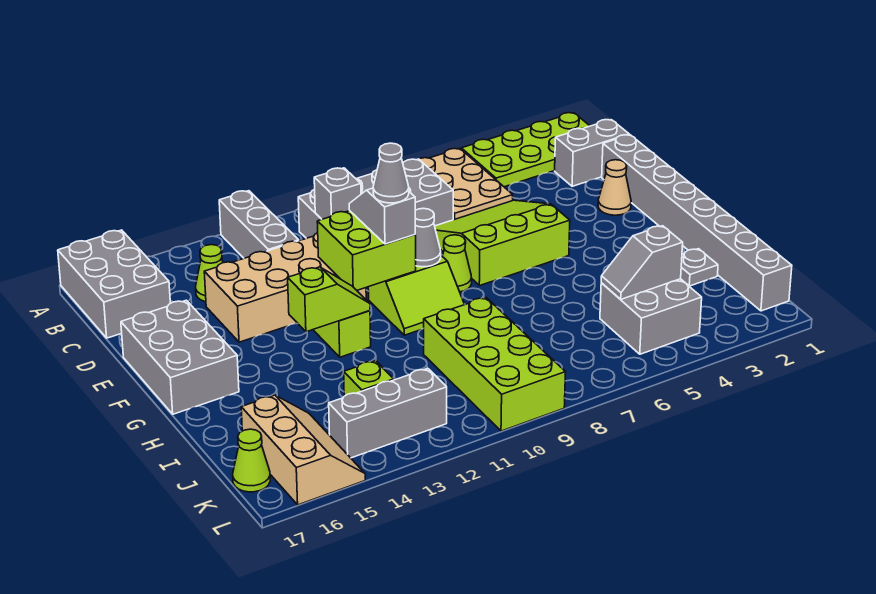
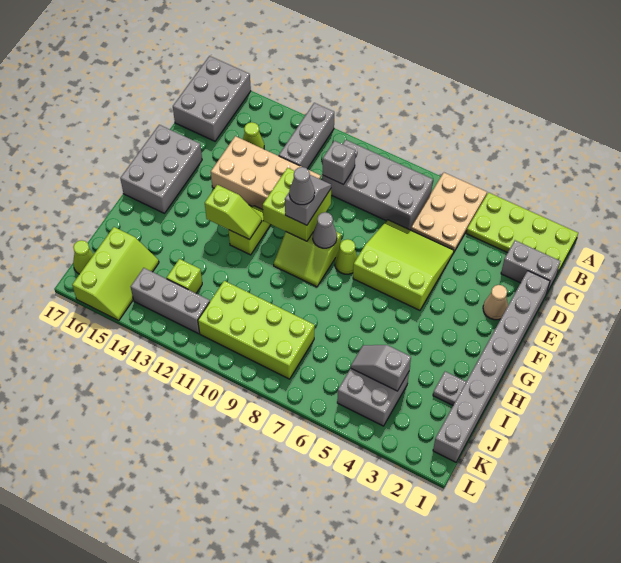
lime brick I9:L10 level 1 -> lime brick J8:K11 level 1
tan slope J15:L16 level 1 top 16 -> lime slope J15:L16 level 1 top 16

